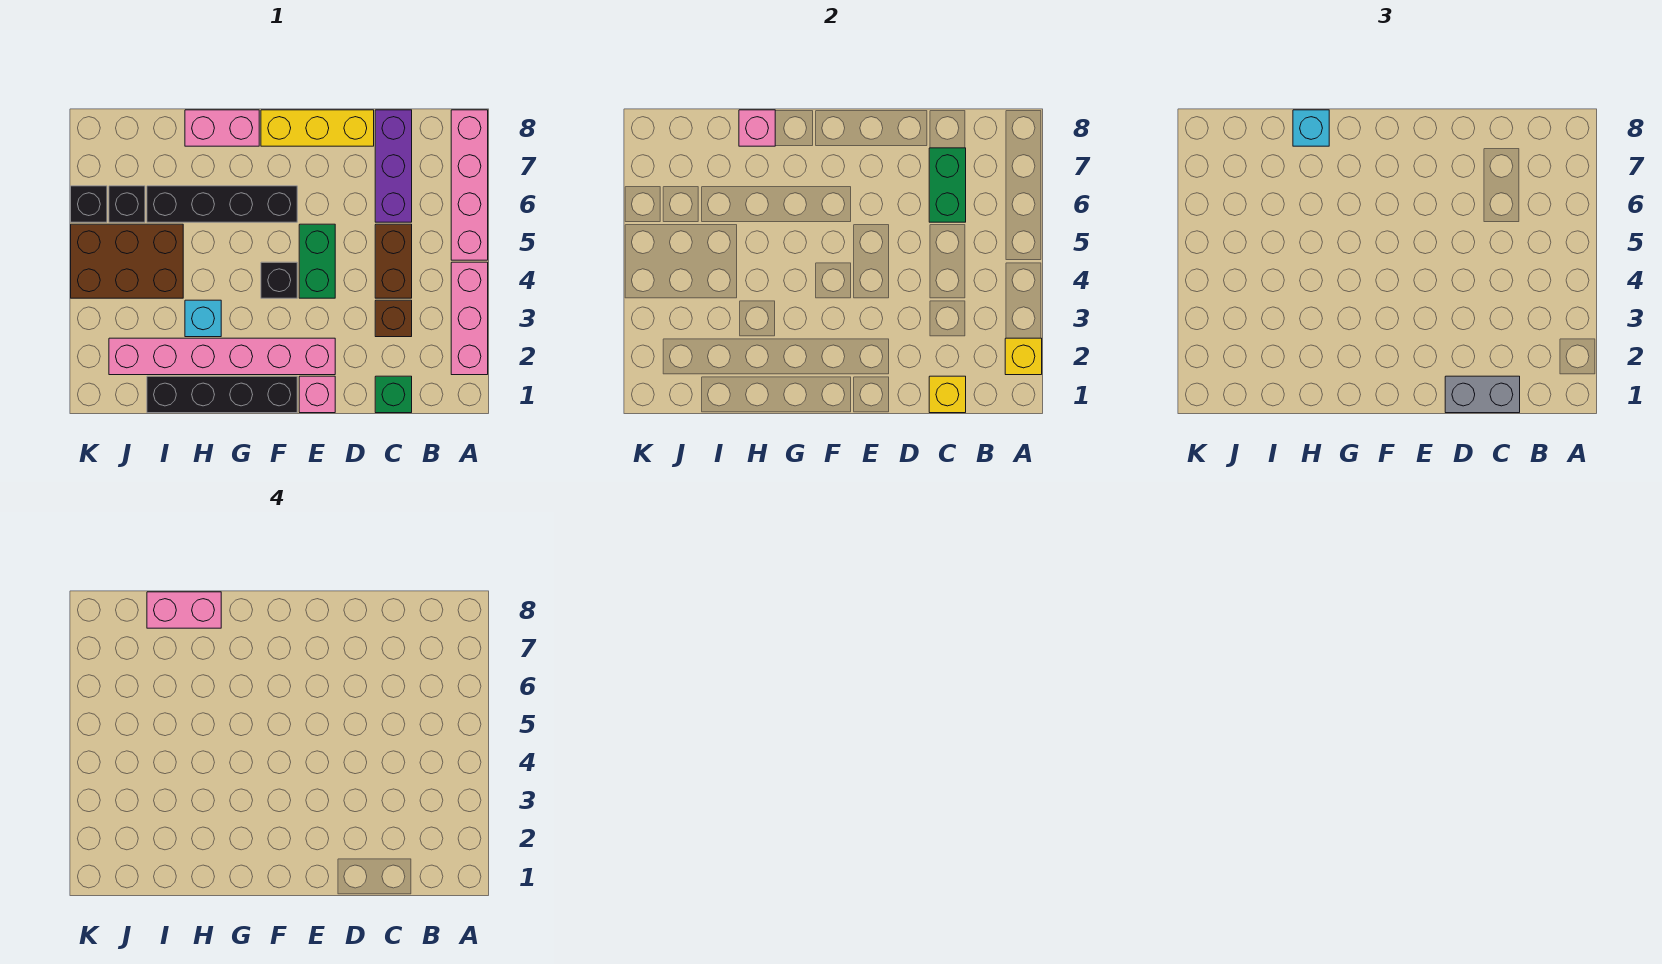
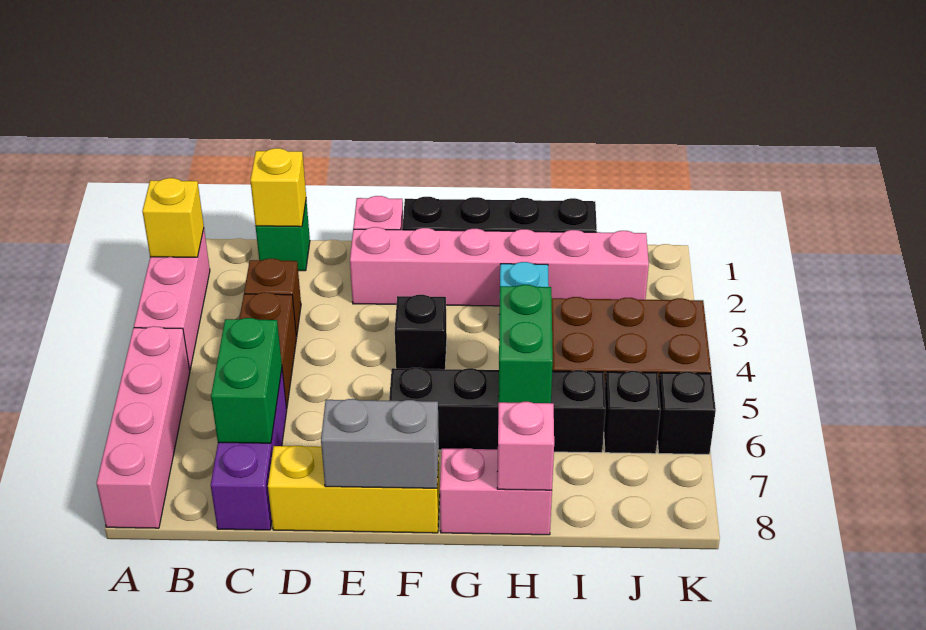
grey brick C1:D1 level 3 -> grey brick E8:F8 level 2
green brick E4:E5 level 1 -> green brick H5:H6 level 2
cyan brick H8 level 3 -> none
pink brick H8:I8 level 4 -> none

